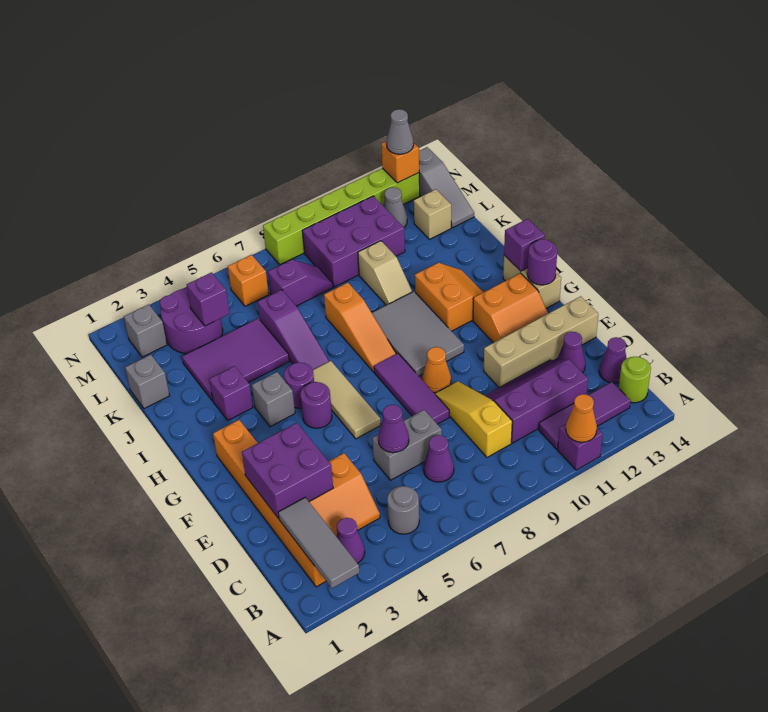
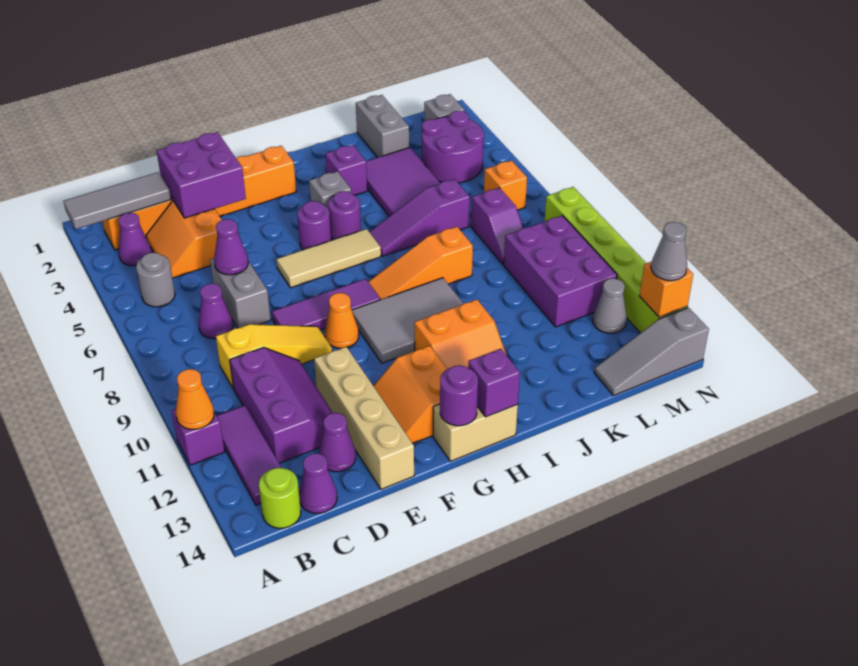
tan slope J10:K10 level 1 top K -> none
grey brick K1 level 1 -> grey brick K1:K2 level 1
purple brick L4 level 2 -> none
tan brick L13 level 1 -> none

